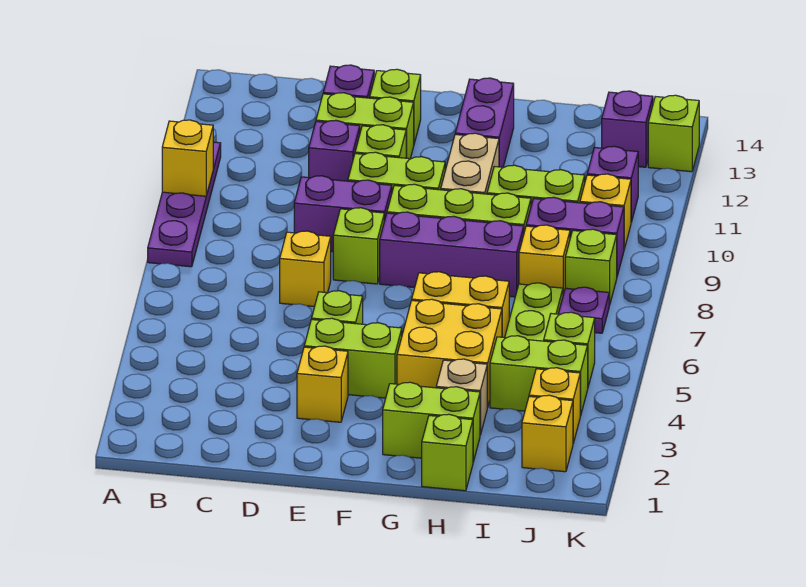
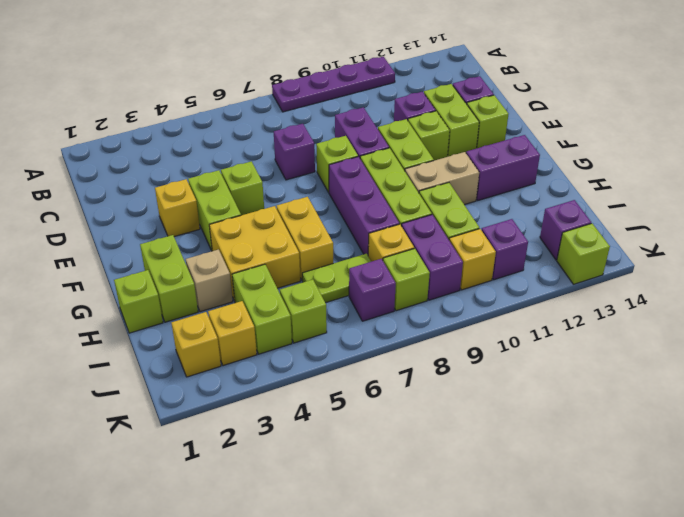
yellow brick A10 level 2 -> none
yellow brick D7 level 1 -> purple brick D7 level 1
purple plate J7 level 1 -> purple brick J7 level 1

